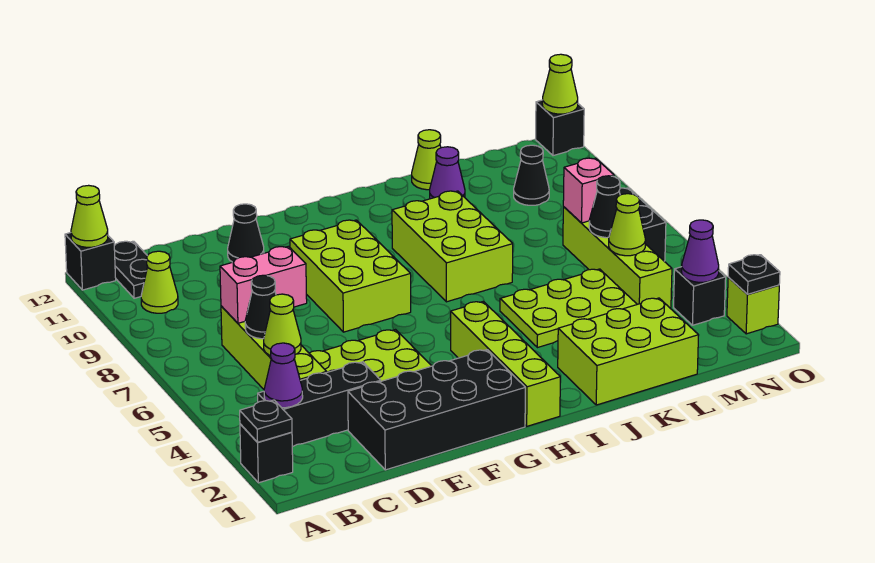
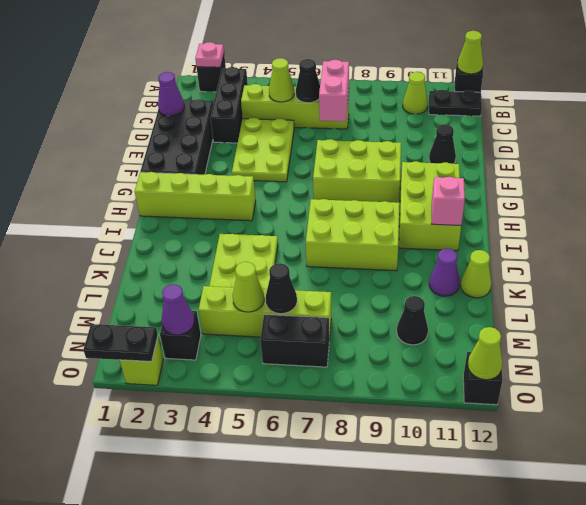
black plate A2 level 2 -> pink plate A2 level 2
purple cone B3 level 2 -> purple cone D1 level 2
lime brick J1:L2 level 1 -> lime brick G10:I11 level 1
pink brick M7 level 2 -> pink brick I11 level 2
black plate O2 level 2 -> black plate O1:O2 level 2

